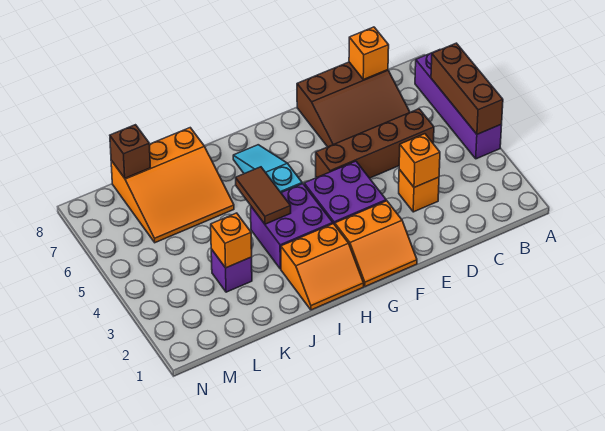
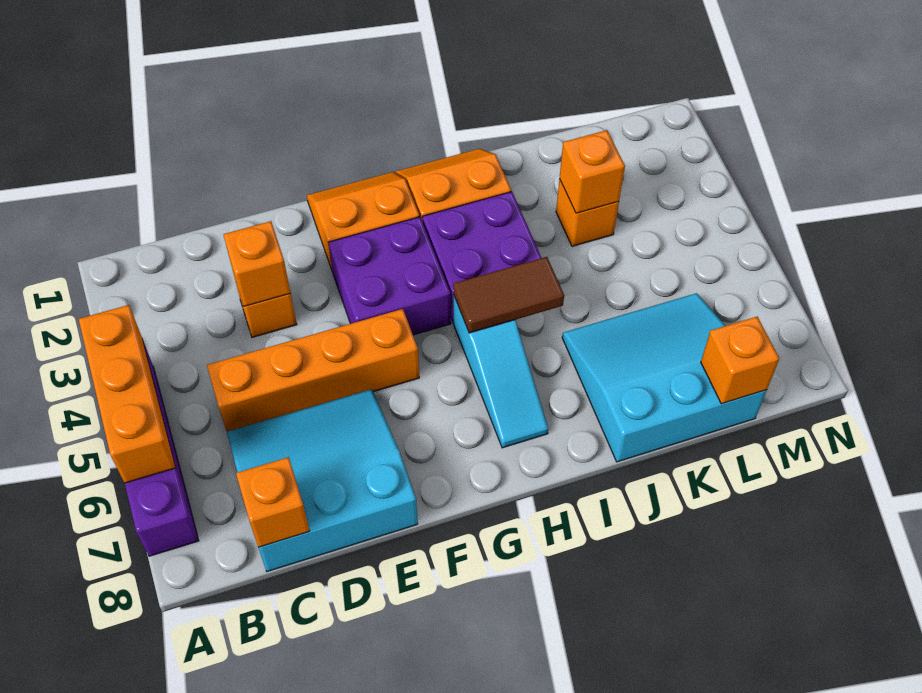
brown brick A4:A6 level 2 -> orange brick A4:A6 level 2
brown brick C5:F5 level 1 -> orange brick C5:F5 level 1
brown slope C6:E8 level 1 top 8 -> cyan slope C6:E8 level 1 top 8
brown tile I4:I5 level 2 -> brown tile H5:I5 level 2
orange slope J6:L8 level 1 top 8 -> cyan slope J6:L8 level 1 top 8
purple brick K3 level 1 -> orange brick K3 level 1
brown brick L8 level 2 -> orange brick L8 level 2

